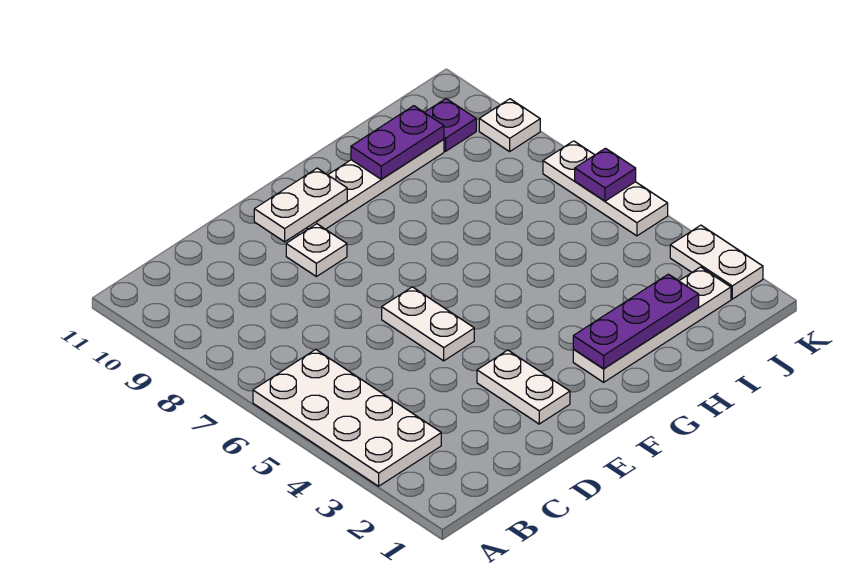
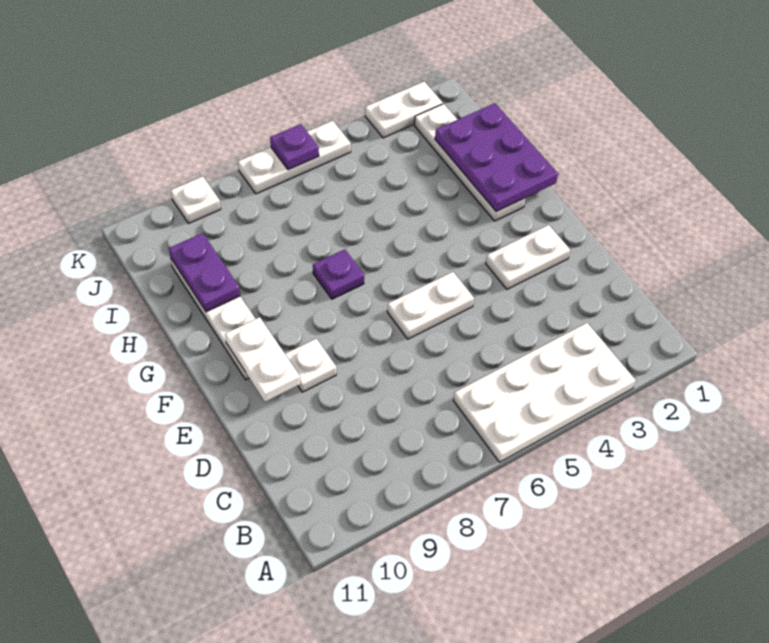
purple plate G2:I2 level 2 -> purple plate G1:I2 level 2
purple plate J10 level 1 -> purple plate G7 level 1

